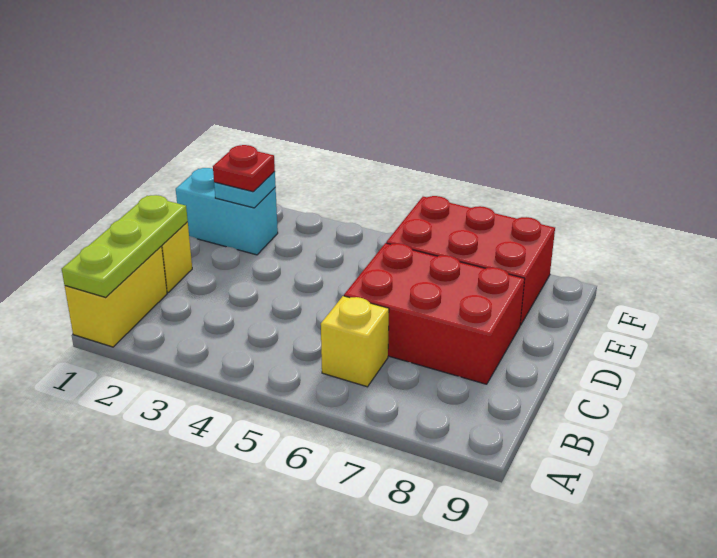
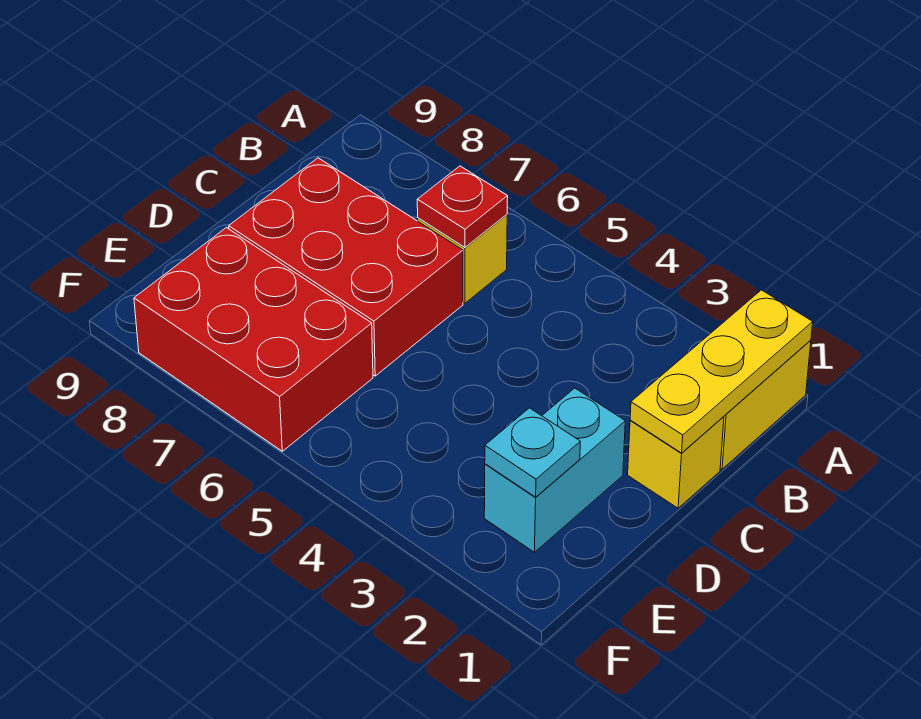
lime plate A1:C1 level 2 -> yellow plate A1:C1 level 2
cyan brick E1:E2 level 1 -> cyan brick D2:E2 level 1
red plate E2 level 3 -> red plate B6 level 2

